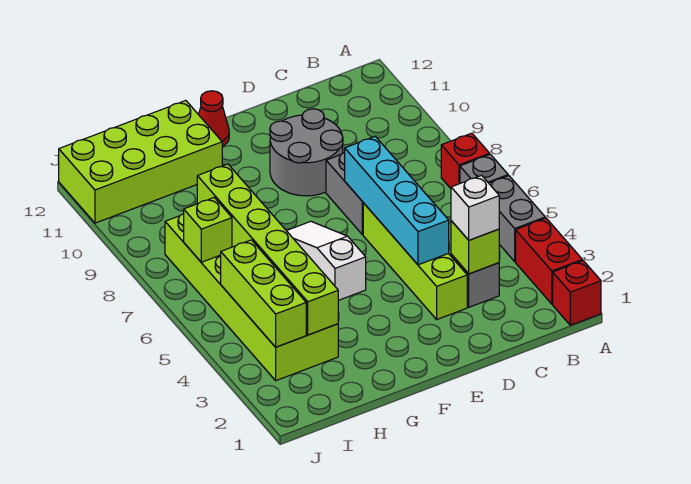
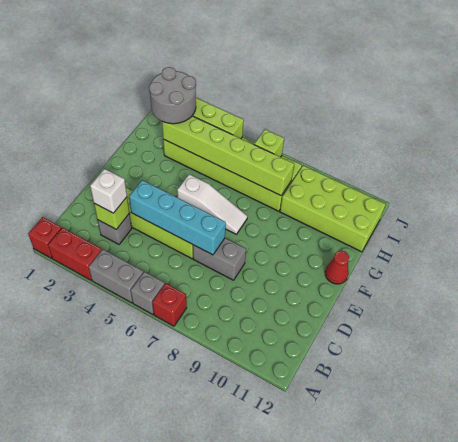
grey round brick D9:E10 level 1 -> grey round brick H2:I3 level 3
lime brick G11:J12 level 1 -> lime brick H9:I12 level 1

